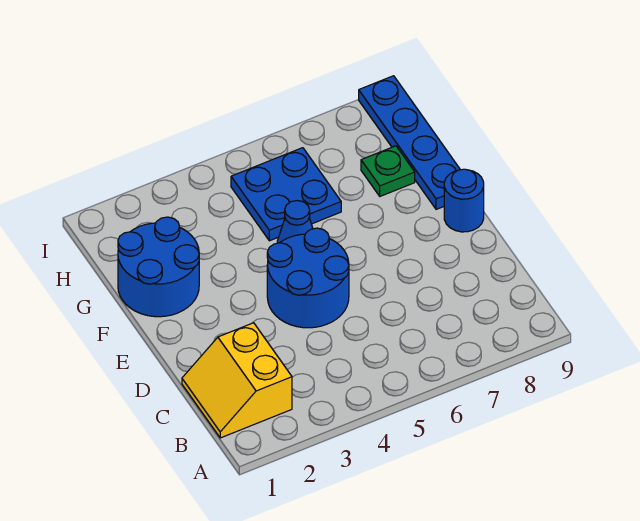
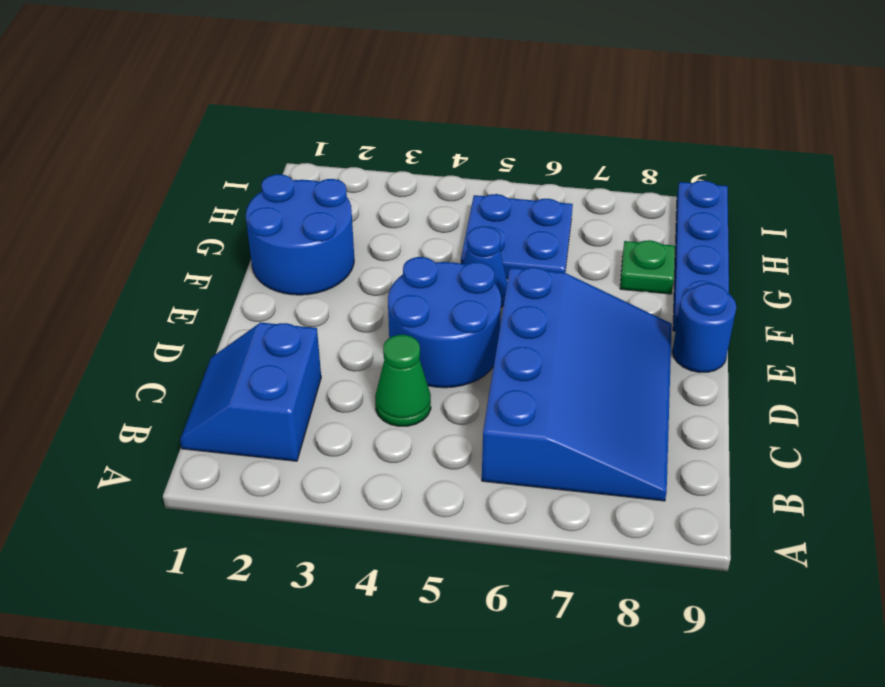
yellow slope B1:C2 level 1 top 2 -> blue slope B1:C2 level 1 top 2
none -> blue slope B6:E8 level 1 top 6
none -> green cone C4 level 1

